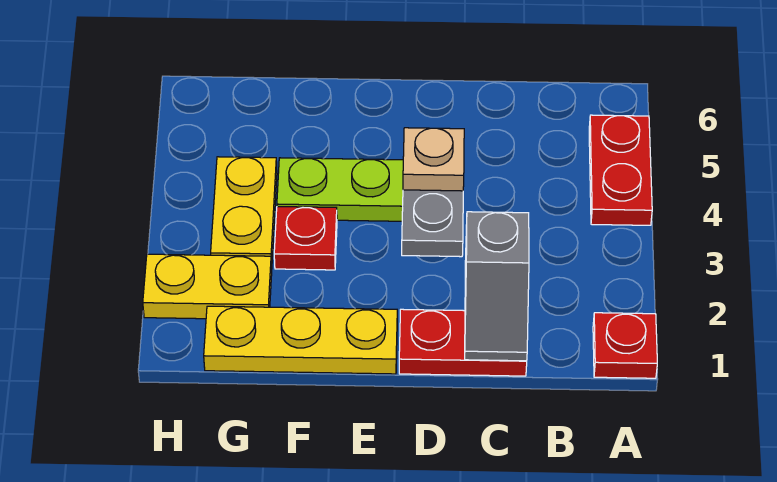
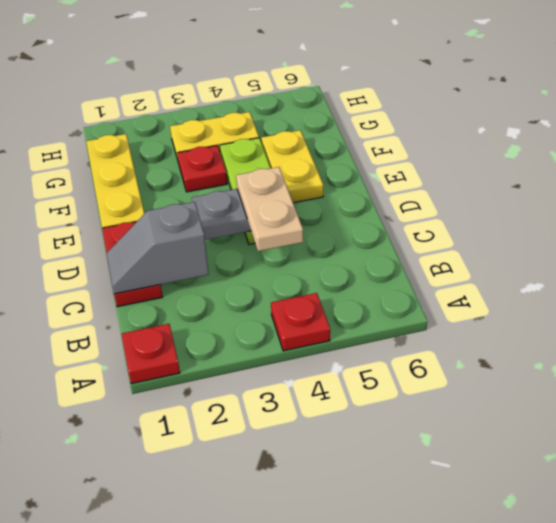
red plate A4:A5 level 1 -> red plate A4 level 1
tan plate D4 level 3 -> tan plate C4:D4 level 3
yellow plate G2:H2 level 1 -> yellow plate E5:F5 level 1

